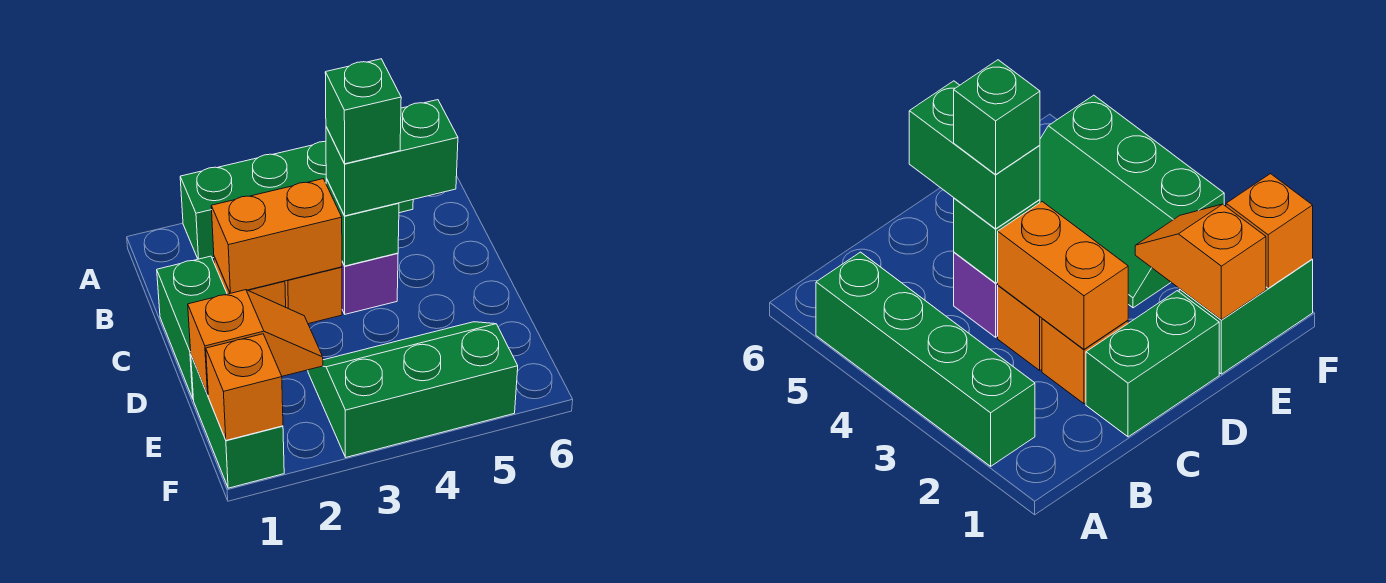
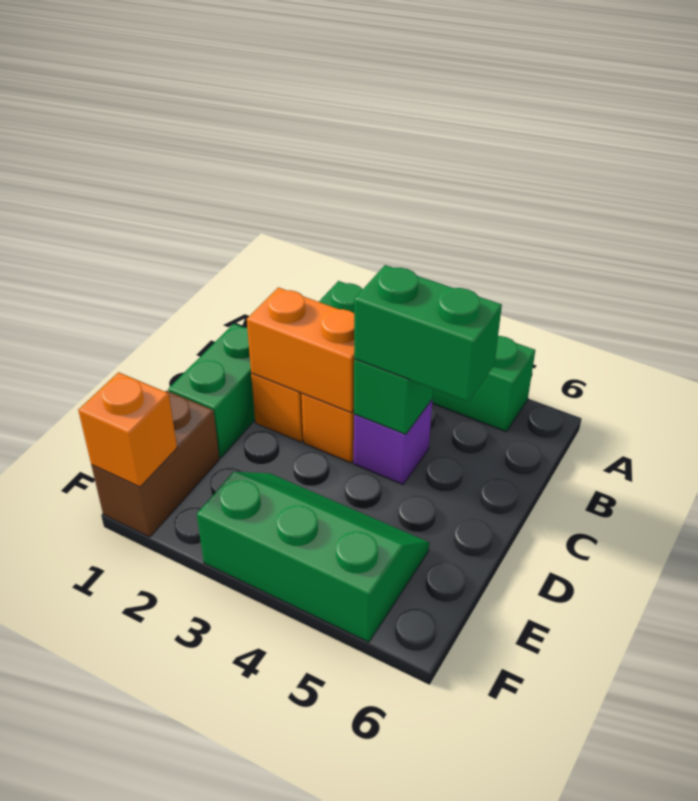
green brick C4 level 4 -> none
green brick E1:F1 level 1 -> brown brick E1:F1 level 1
orange slope E1:E2 level 2 top 1 -> none

